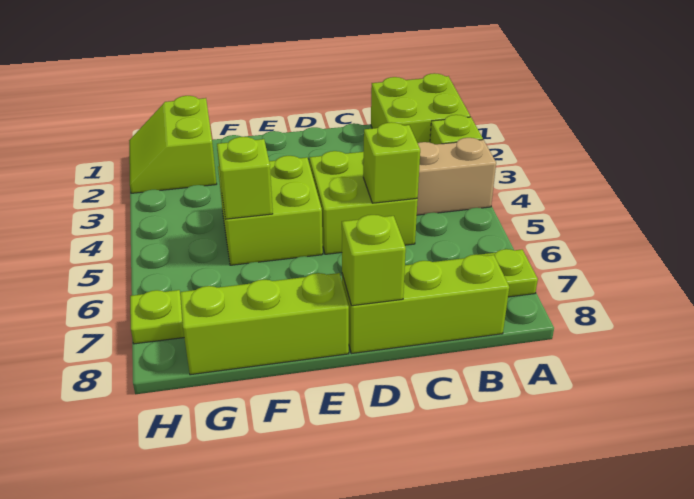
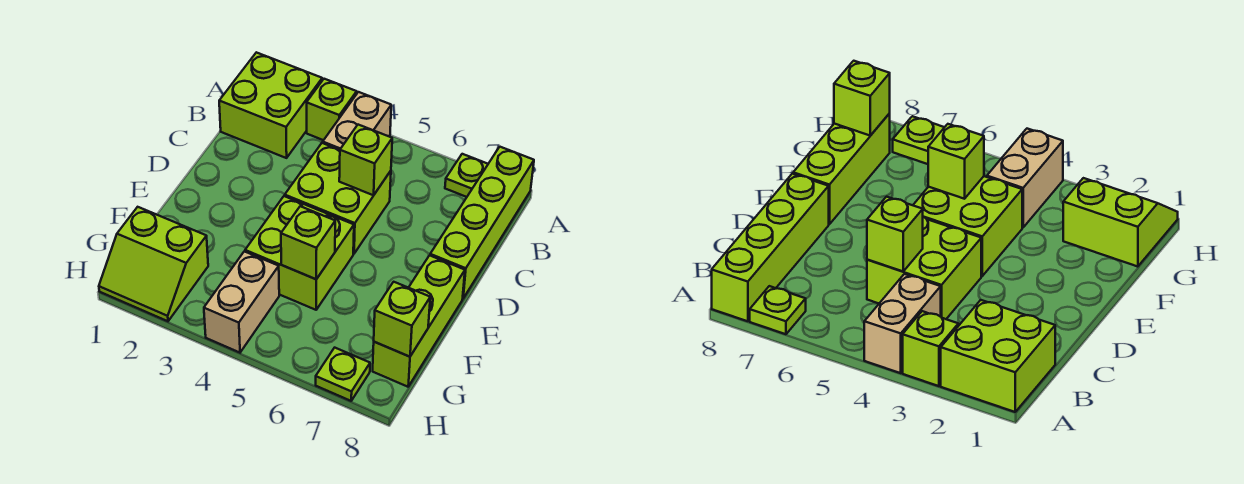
lime brick B8:D8 level 1 -> lime brick A8:D8 level 1
lime brick D8 level 2 -> lime brick G8 level 2
none -> tan brick G4:H4 level 1

